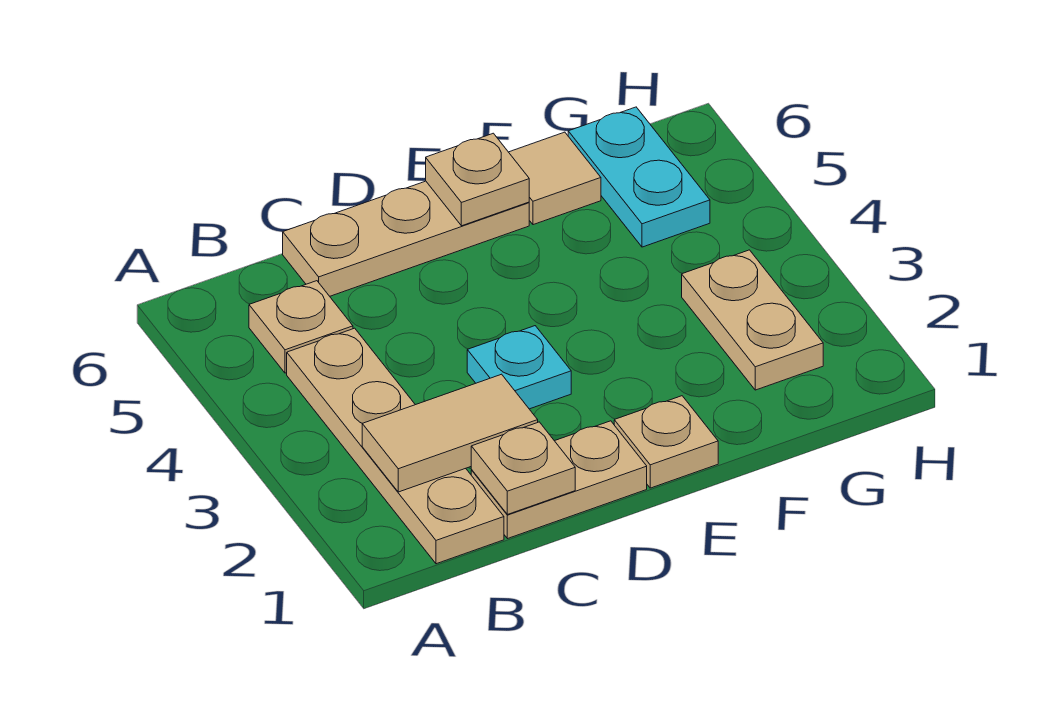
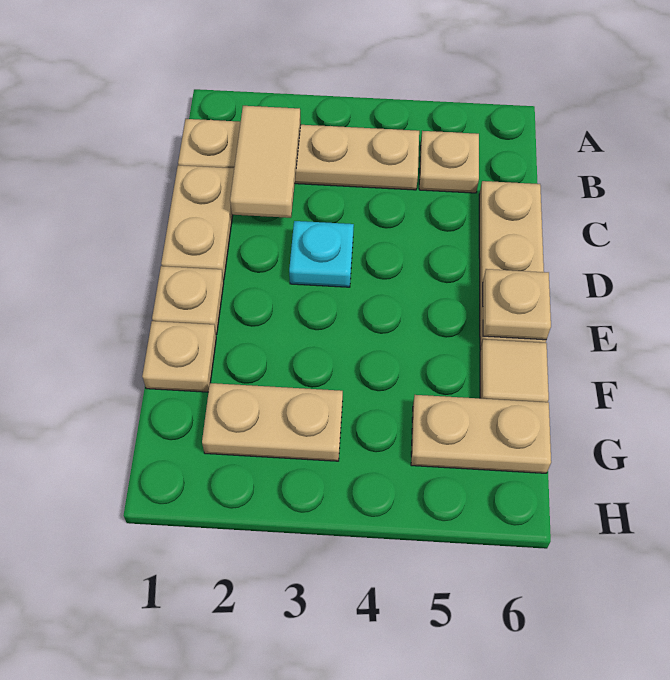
tan plate C1 level 2 -> tan plate F1 level 1
cyan plate G5:G6 level 1 -> tan plate G5:G6 level 1

